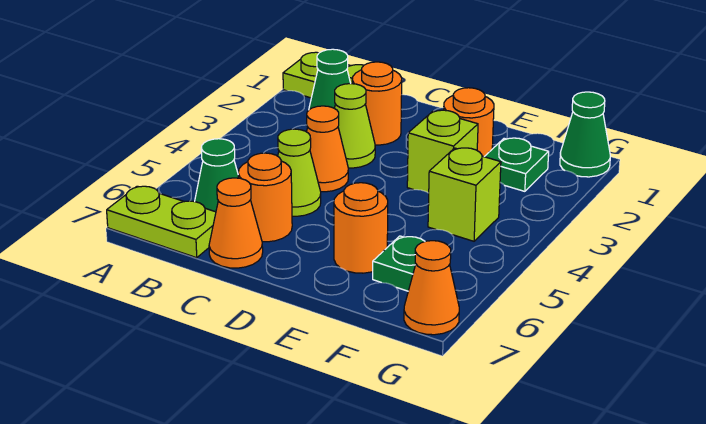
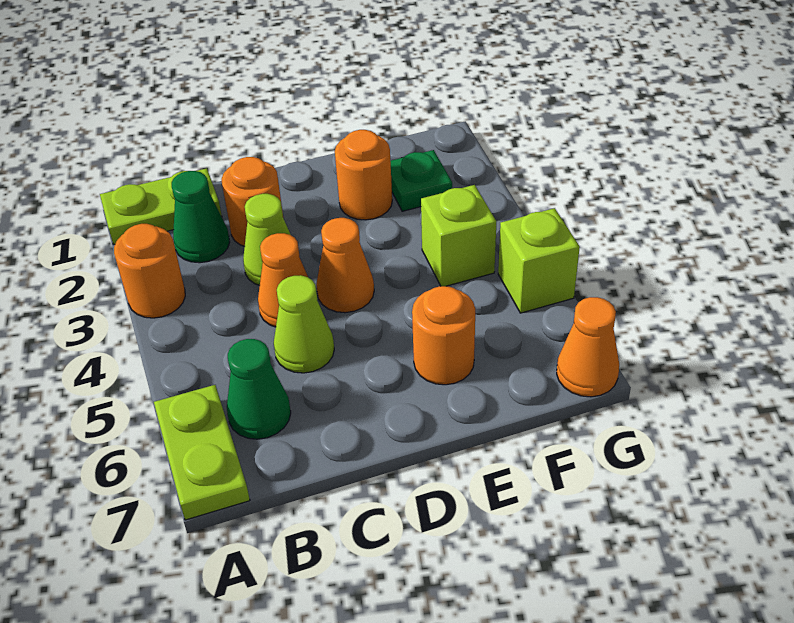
lime plate A7:B7 level 1 -> lime plate A6:A7 level 1
orange round brick C6 level 1 -> orange round brick A3 level 1
orange cone C7 level 1 -> orange cone D4 level 1
lime brick E3 level 1 -> lime brick G5 level 1
green plate F6 level 1 -> none
green cone G1 level 1 -> none

